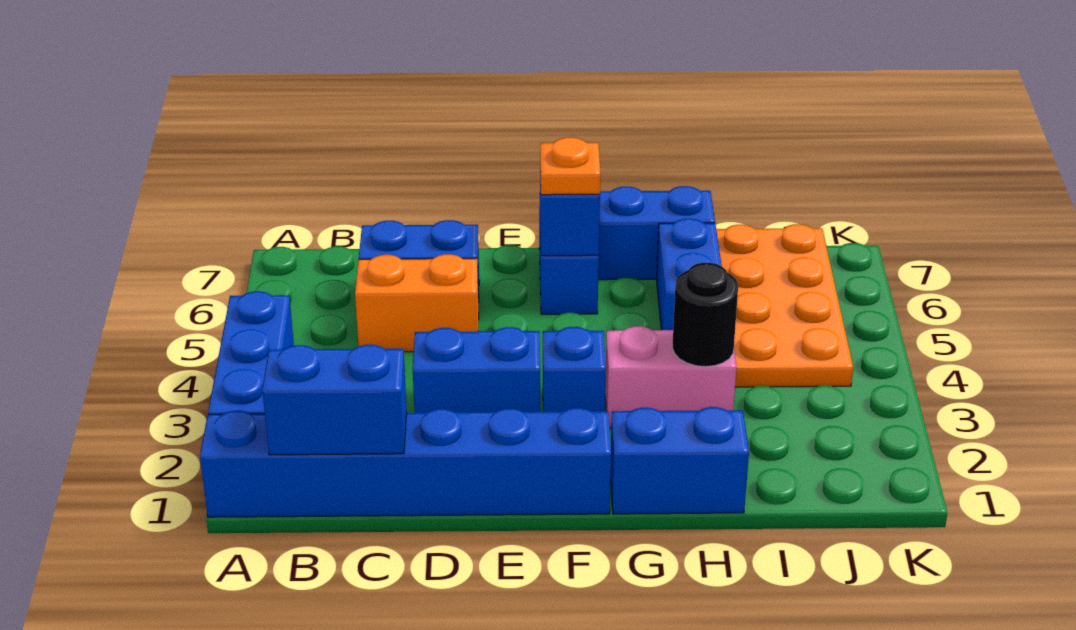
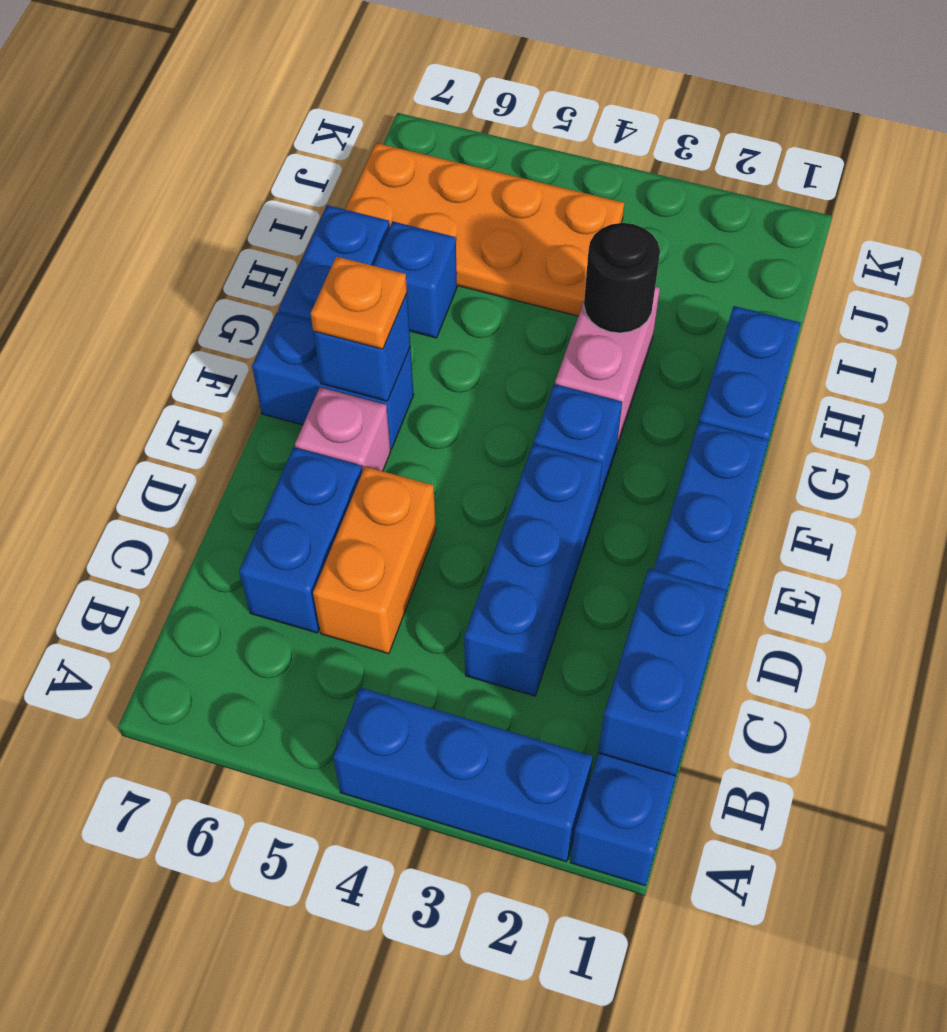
blue brick D3:E3 level 1 -> blue brick C3:E3 level 1
none -> pink brick E6 level 1
blue brick H5:H6 level 1 -> blue brick H6 level 1

